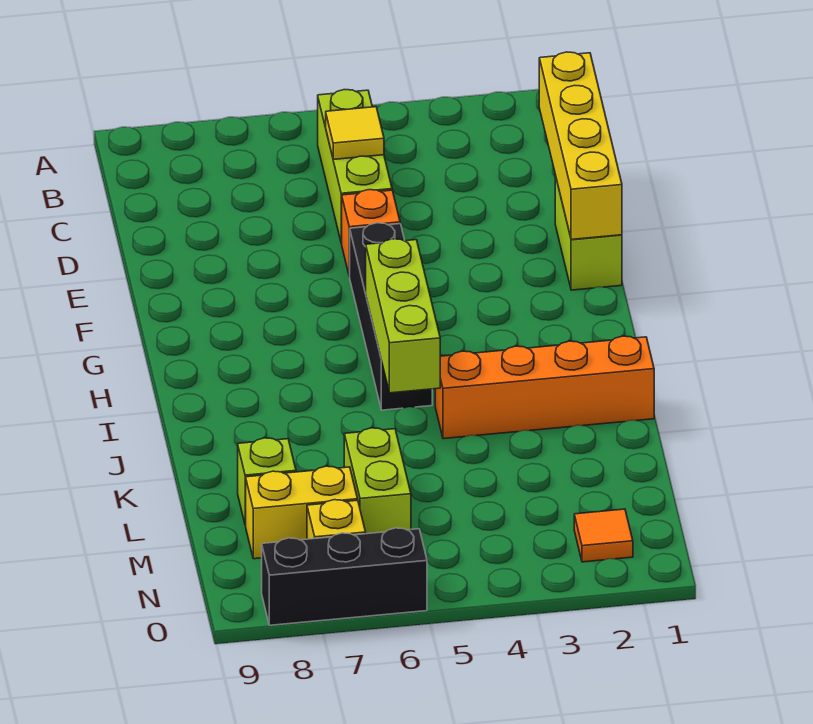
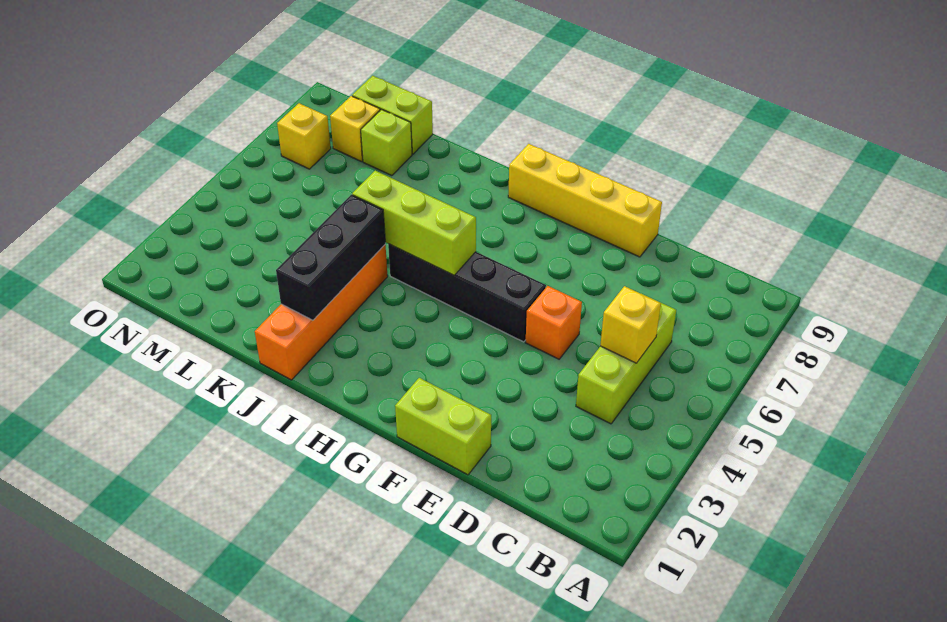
lime brick B5:D5 level 1 -> lime brick C4:C6 level 1
yellow brick C1:F1 level 2 -> yellow brick E9:H9 level 1
yellow tile C5 level 2 -> yellow brick C5 level 2
lime brick L6:M6 level 1 -> lime brick L9:M9 level 1
yellow brick M7:M8 level 1 -> yellow brick M8 level 1
orange tile N2 level 1 -> none
black brick O6:O8 level 1 -> black brick J2:J4 level 2

